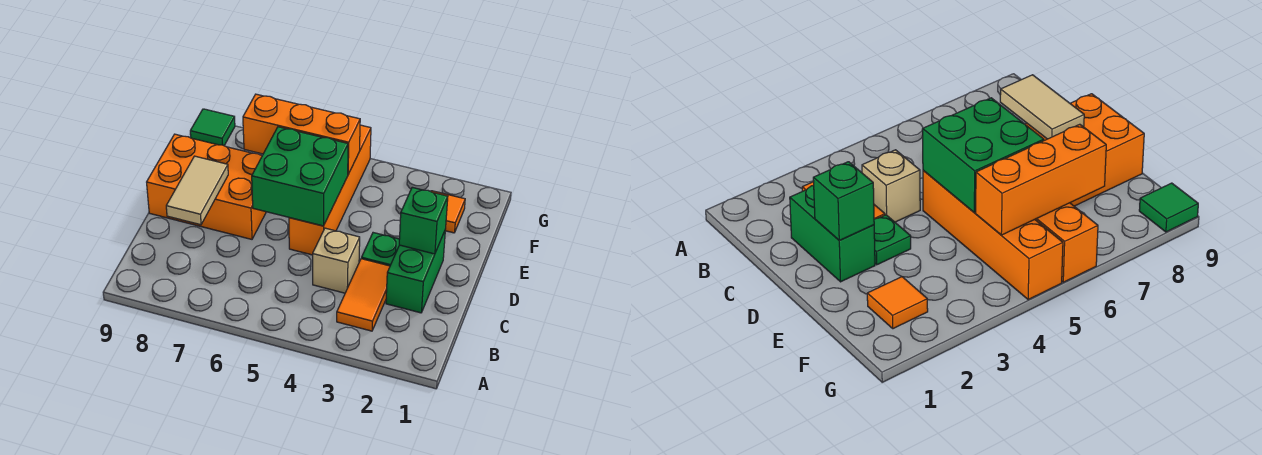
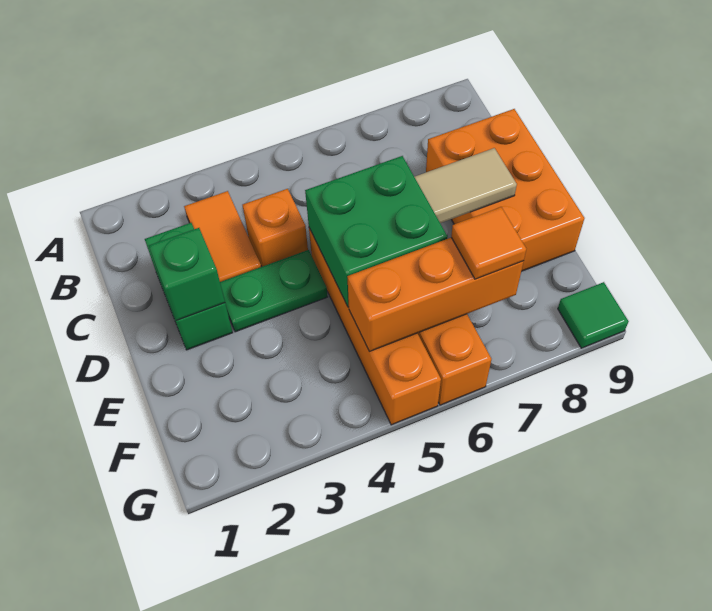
tan brick C4 level 1 -> orange brick C4 level 1
tan tile C8:D8 level 2 -> tan tile D7:D8 level 2
green plate D3 level 1 -> green plate D3:D4 level 1
orange brick D7:E9 level 1 -> orange brick C8:E9 level 1
orange tile F2 level 1 -> orange tile F7 level 3

